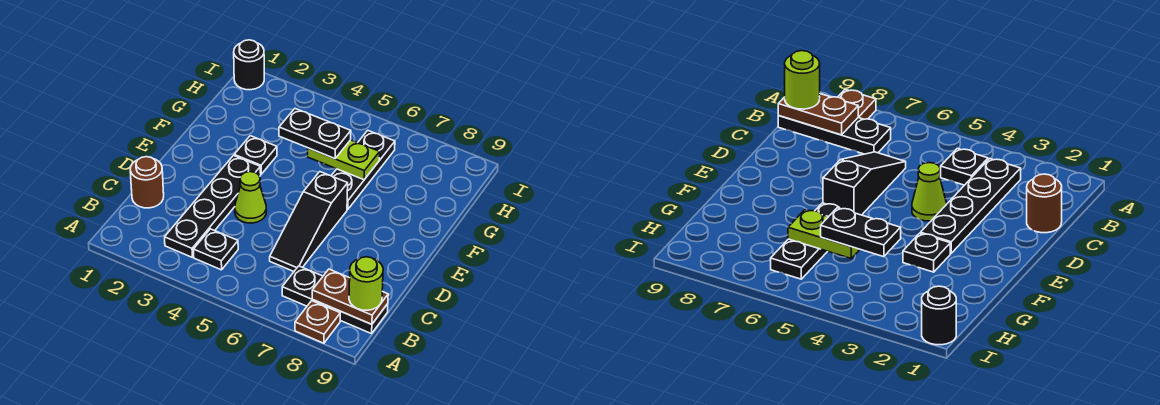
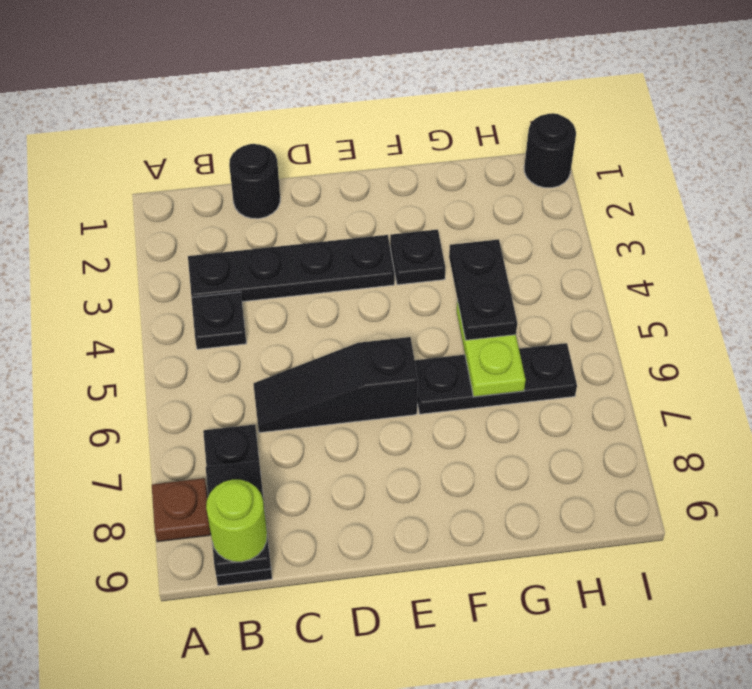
brown plate B8:B9 level 2 -> black plate B8:B9 level 2
brown round brick C1 level 1 -> black round brick C1 level 1
lime cone D4 level 1 -> none

